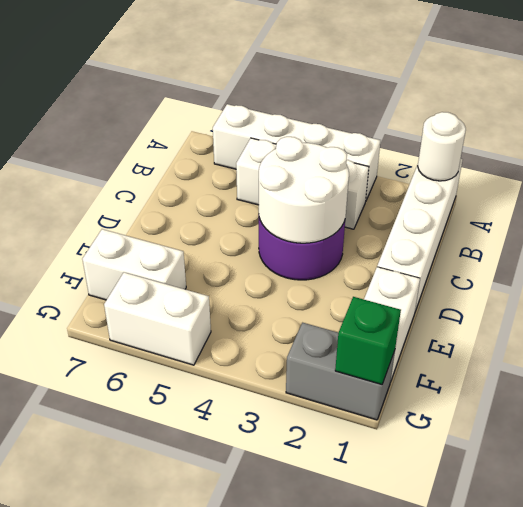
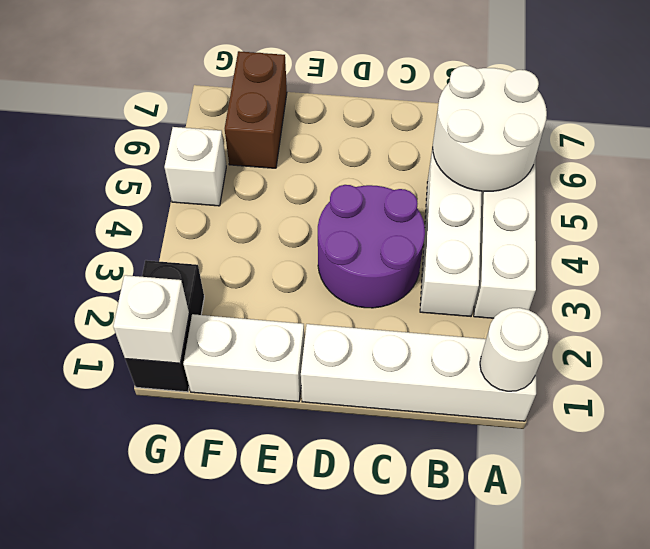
white round brick C3:D4 level 2 -> white round brick A5:B6 level 2
white brick F6:F7 level 1 -> brown brick F6:F7 level 1
grey brick G1:G2 level 1 -> black brick G1:G2 level 1
green brick G1 level 2 -> white brick G1 level 2
white brick G5:G6 level 1 -> white brick G5 level 1

